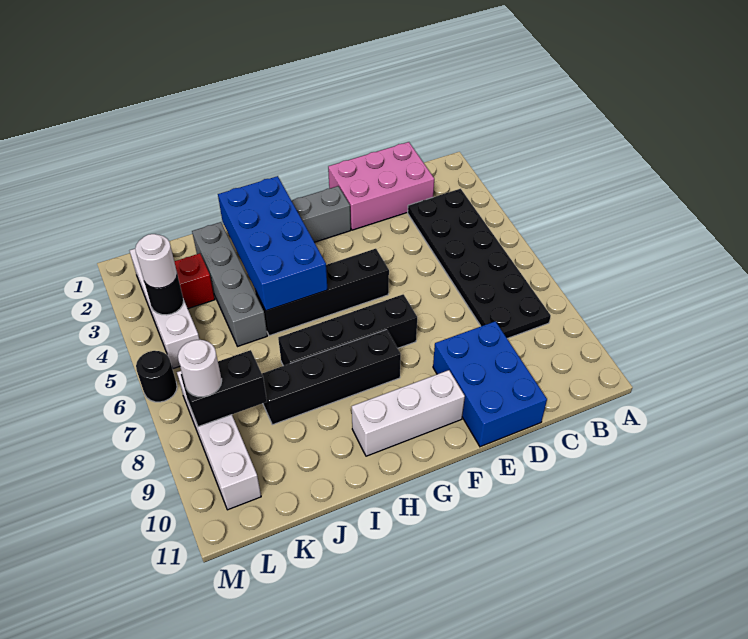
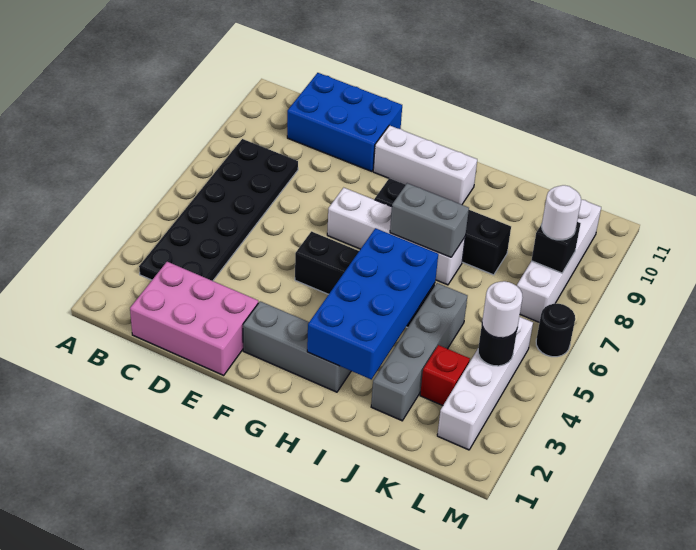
blue brick D9:E11 level 1 -> blue brick C10:E11 level 1
black brick F7:I7 level 1 -> white brick F7:I7 level 1
none -> grey brick H7:I7 level 2
black brick K8:L8 level 2 -> black brick L8 level 2

